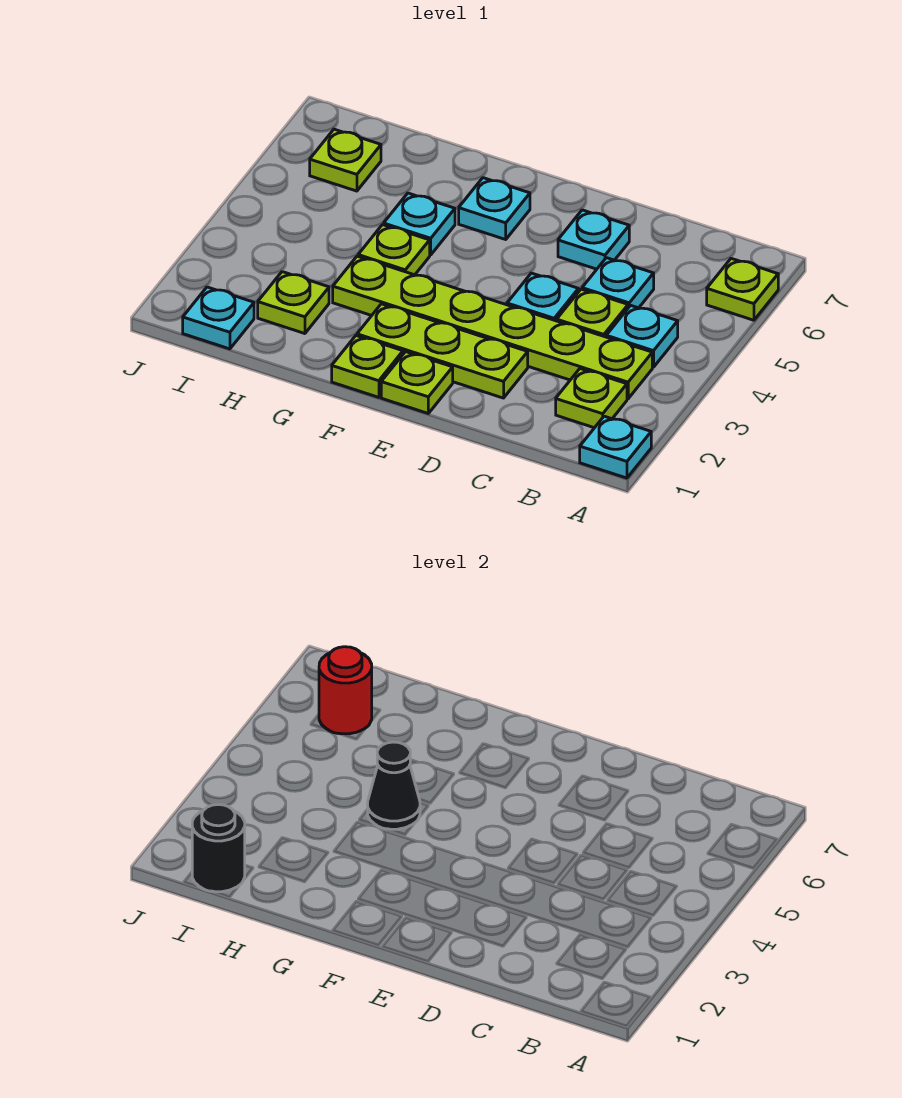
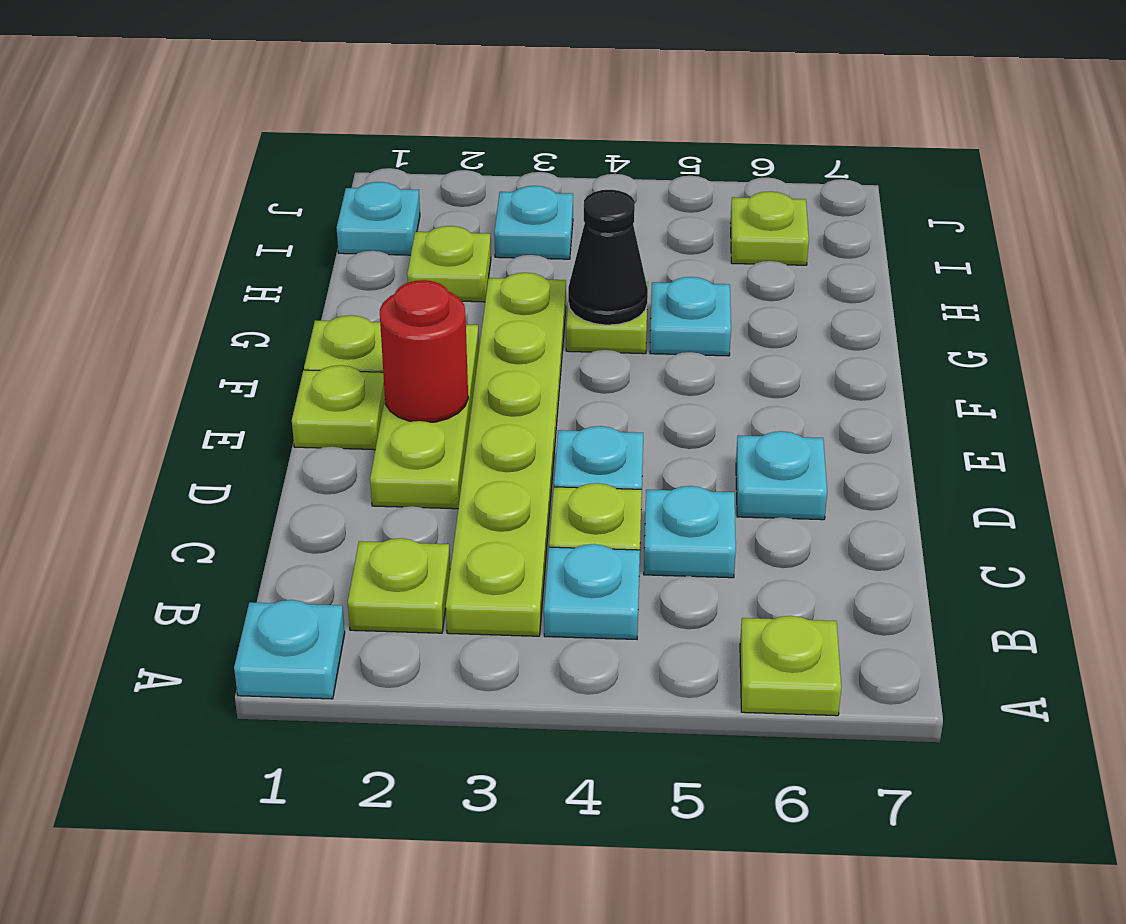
cyan plate F6 level 1 -> cyan plate I3 level 1
black round brick I1 level 2 -> none
red round brick I6 level 2 -> red round brick E2 level 2

